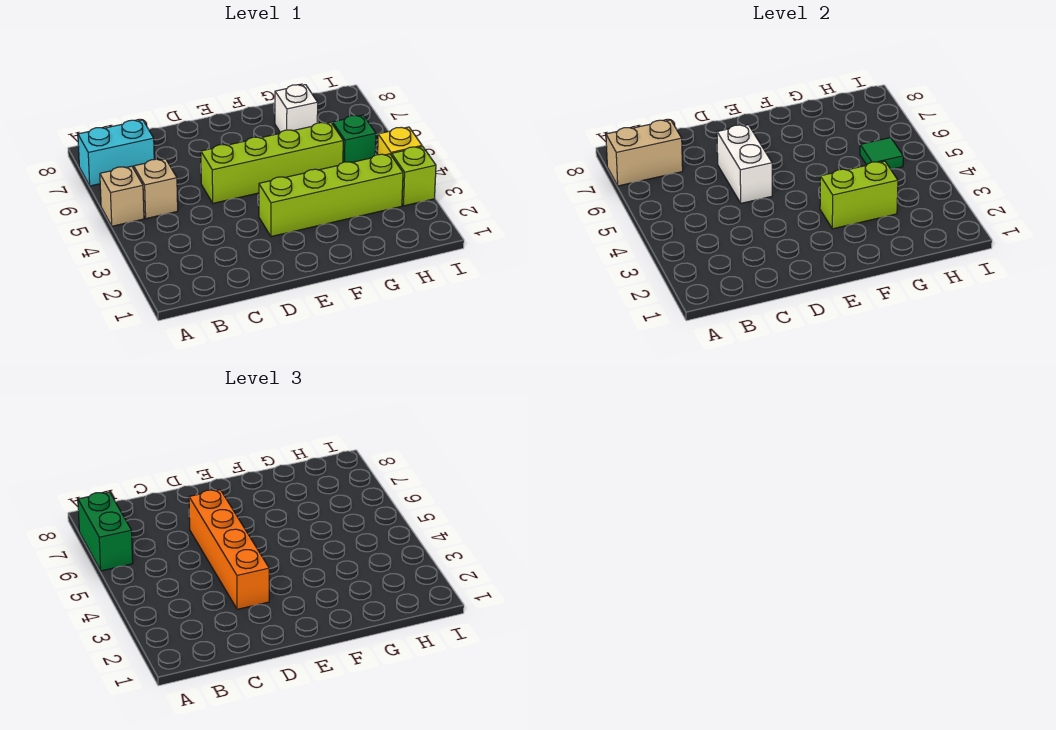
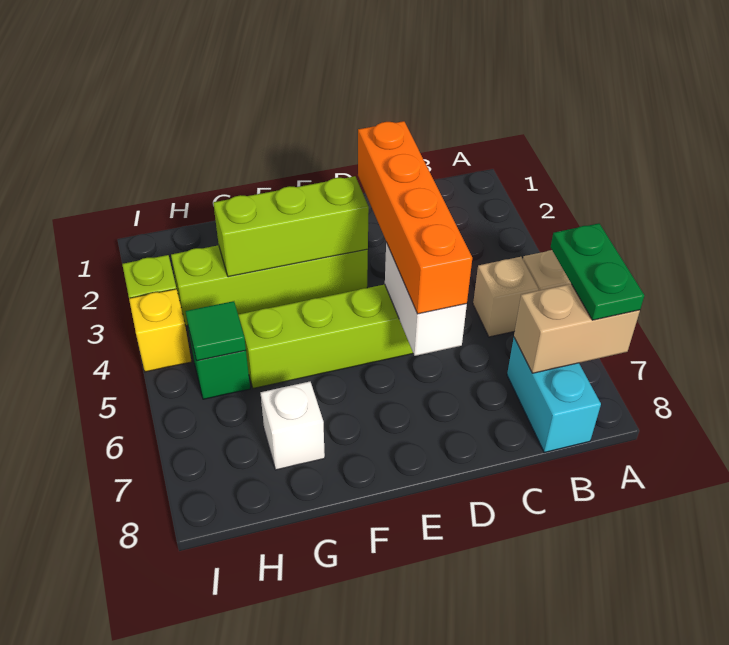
green brick A6:A7 level 3 -> green plate A6:A7 level 3
cyan brick A7:B7 level 1 -> cyan brick B7:B8 level 1
lime brick F3:G3 level 2 -> lime brick E3:G3 level 2

